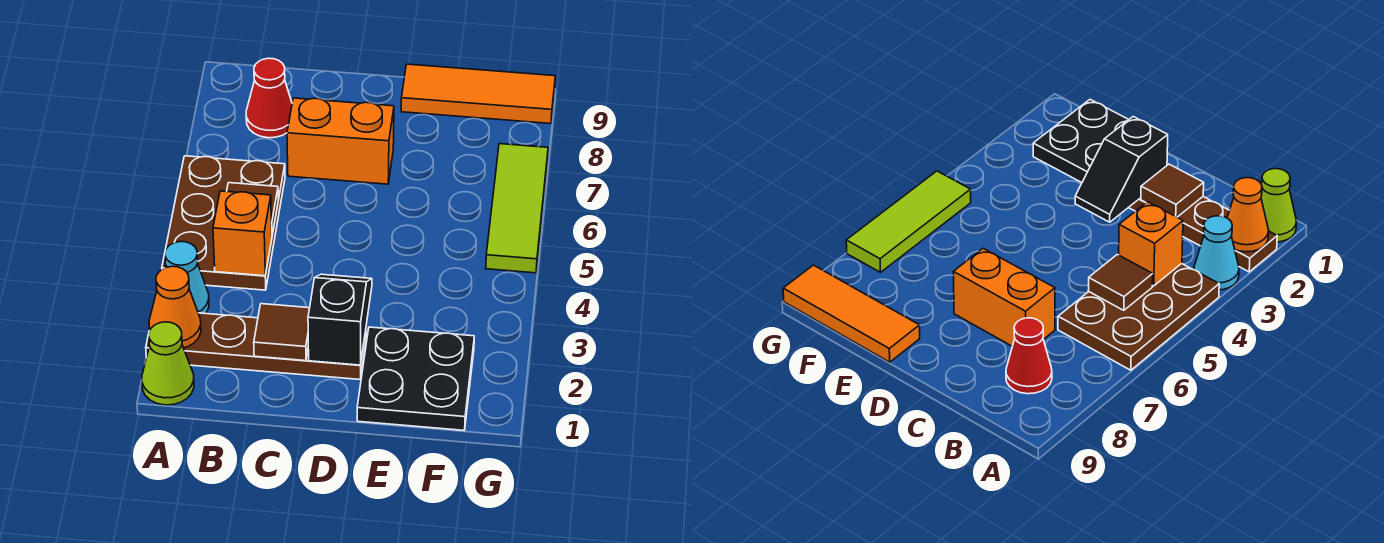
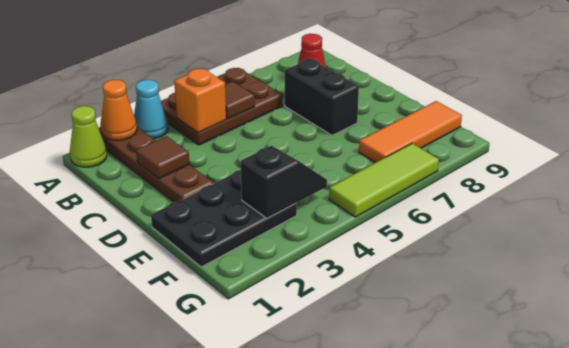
orange brick C7:D7 level 1 -> black brick C7:D7 level 1
black slope D2:D3 level 2 top 2 -> black slope F3:F4 level 2 top 3
black plate E1:F2 level 1 -> black plate E1:F3 level 1
orange tile E9:G9 level 1 -> orange tile F7:F9 level 1

